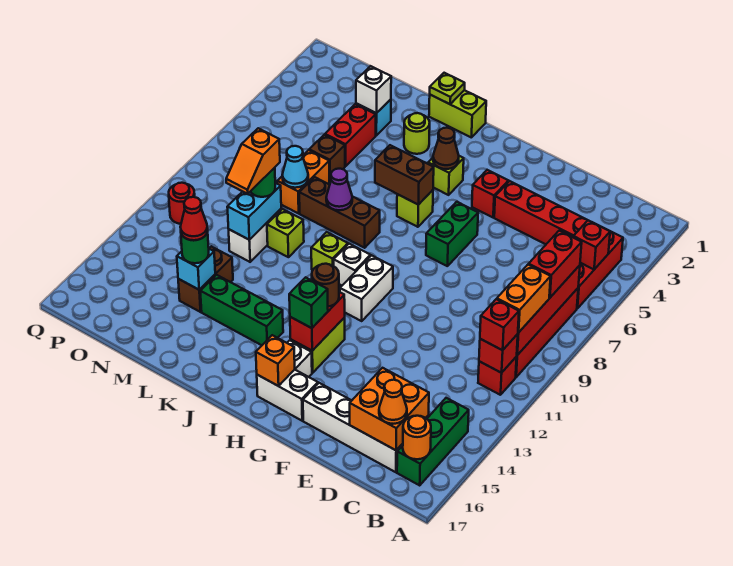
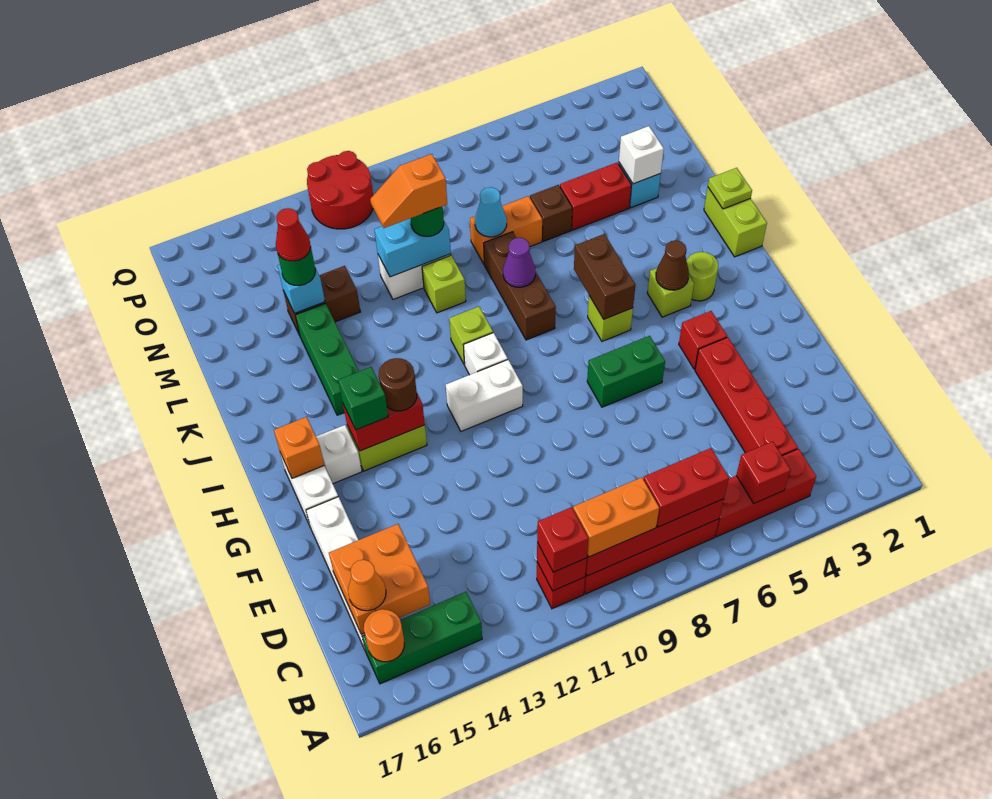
lime round brick K3 level 1 -> lime round brick I3 level 1
red round brick P11 level 1 -> red round brick P11:Q12 level 1

